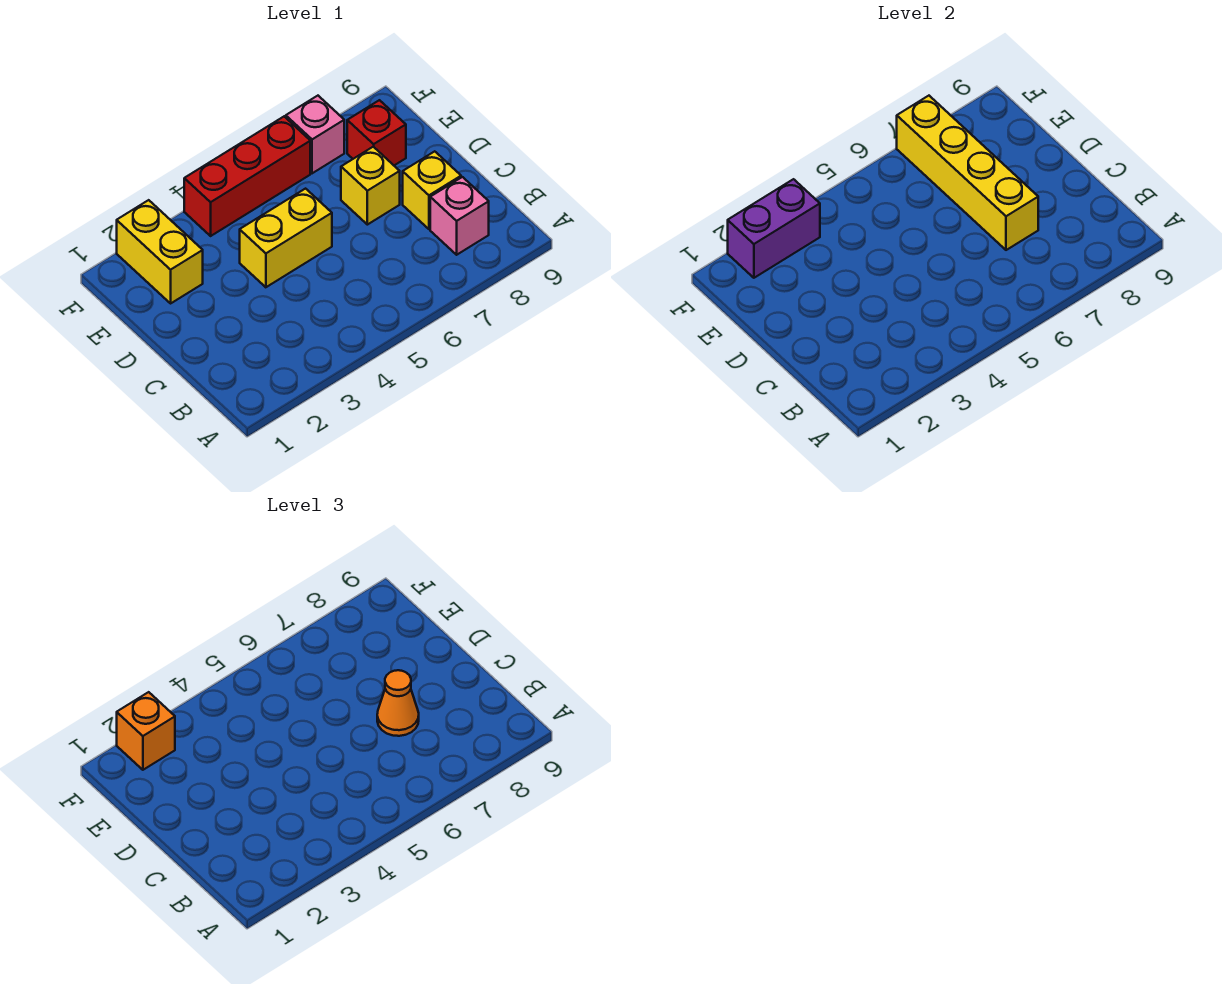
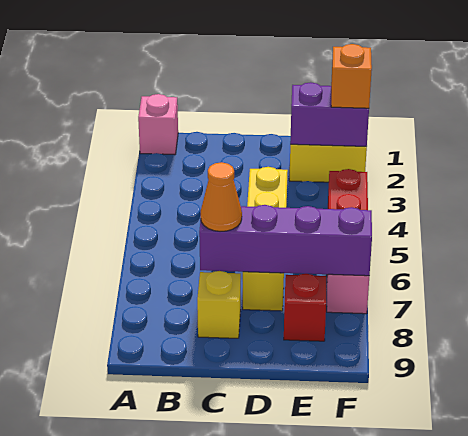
pink brick B8 level 1 -> pink brick A1 level 1
yellow brick C7:F7 level 2 -> purple brick C7:F7 level 2
purple brick F2:F3 level 2 -> purple brick E2:F2 level 2

